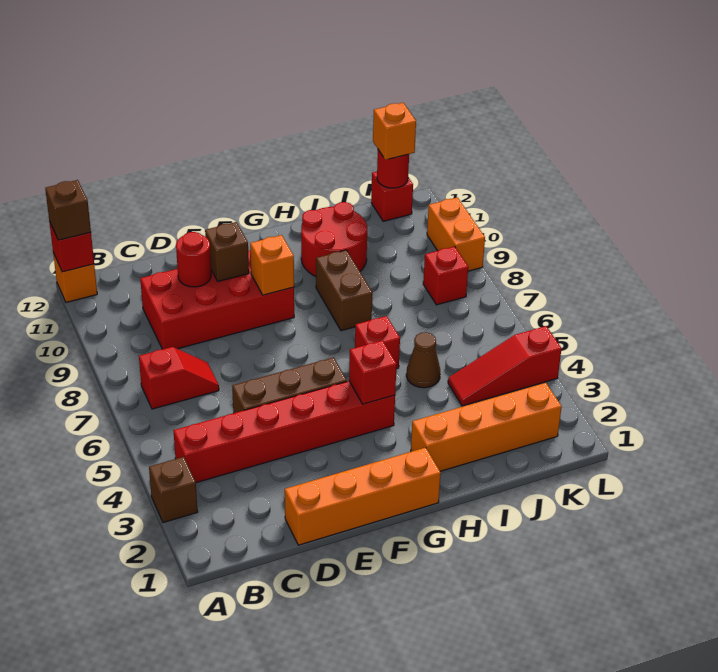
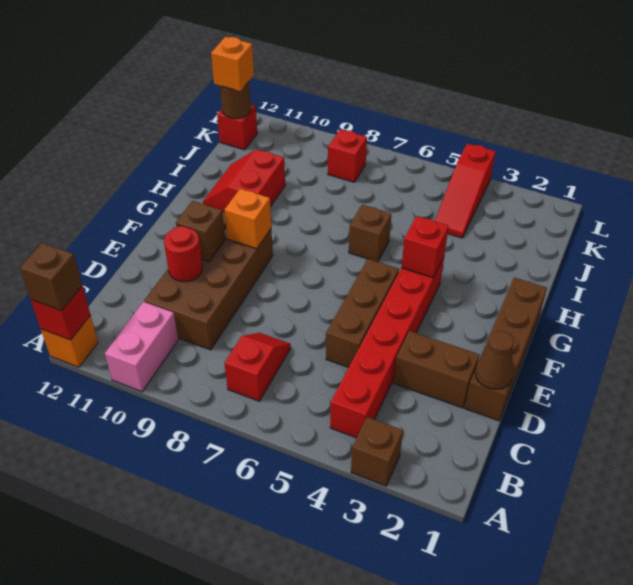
none -> pink brick A10:B10 level 1
red brick C9:F10 level 1 -> brown brick C9:F10 level 1
orange brick D1:G1 level 1 -> brown brick D1:G1 level 1
orange brick H2:K2 level 1 -> none
red brick H6 level 1 -> brown brick H6 level 1
brown brick H8:H9 level 1 -> brown brick D2:D3 level 1
red round brick H10:I11 level 1 -> red slope H10:I11 level 1 top 10
brown cone I5 level 1 -> brown cone D1 level 2
red round brick K12 level 2 -> brown round brick K12 level 2
orange brick L9:L10 level 1 -> none

